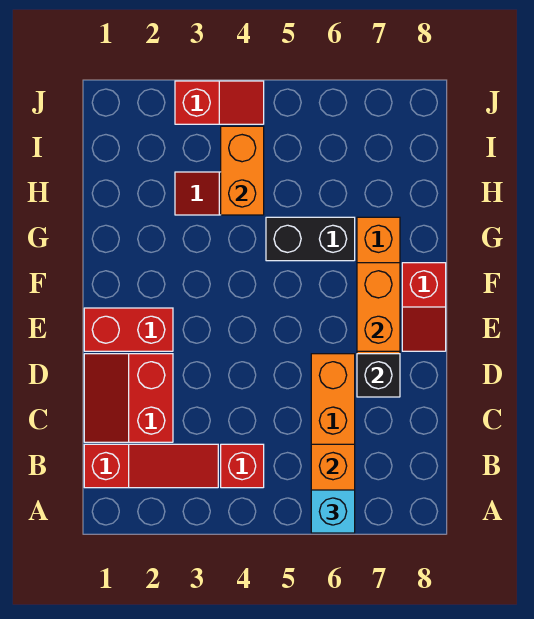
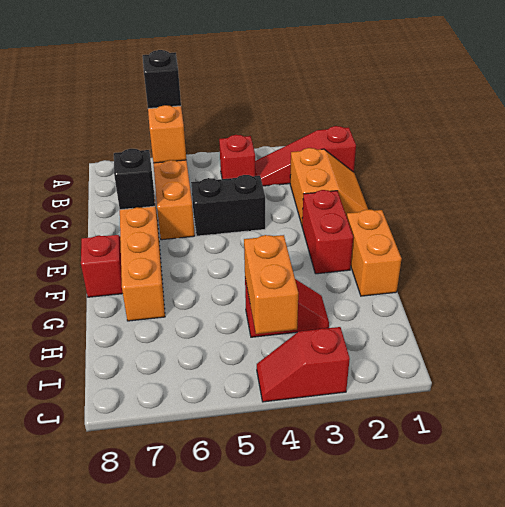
cyan brick A6 level 3 -> black brick A6 level 3
red slope C1:D2 level 1 top 2 -> orange slope C1:D2 level 1 top 2
red brick E1:E2 level 1 -> red brick E2:F2 level 1
orange brick E7:F7 level 2 -> orange brick F1:G1 level 1
black brick G5:G6 level 1 -> black brick D4:D5 level 1

